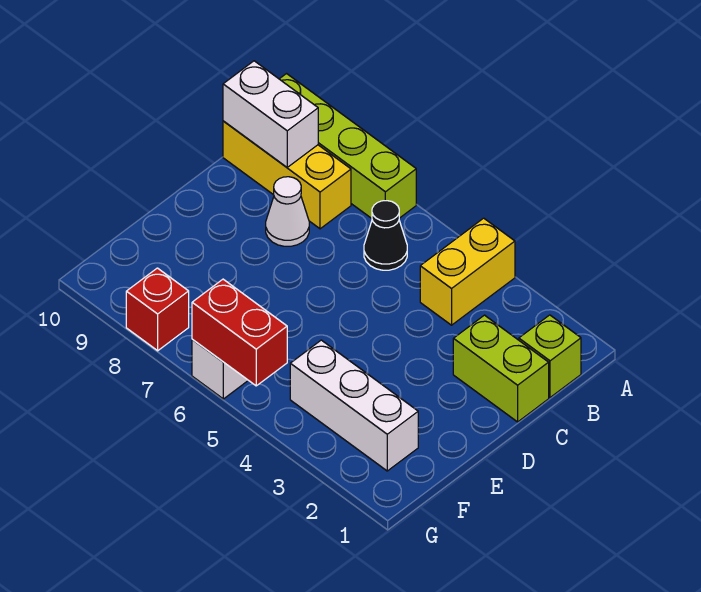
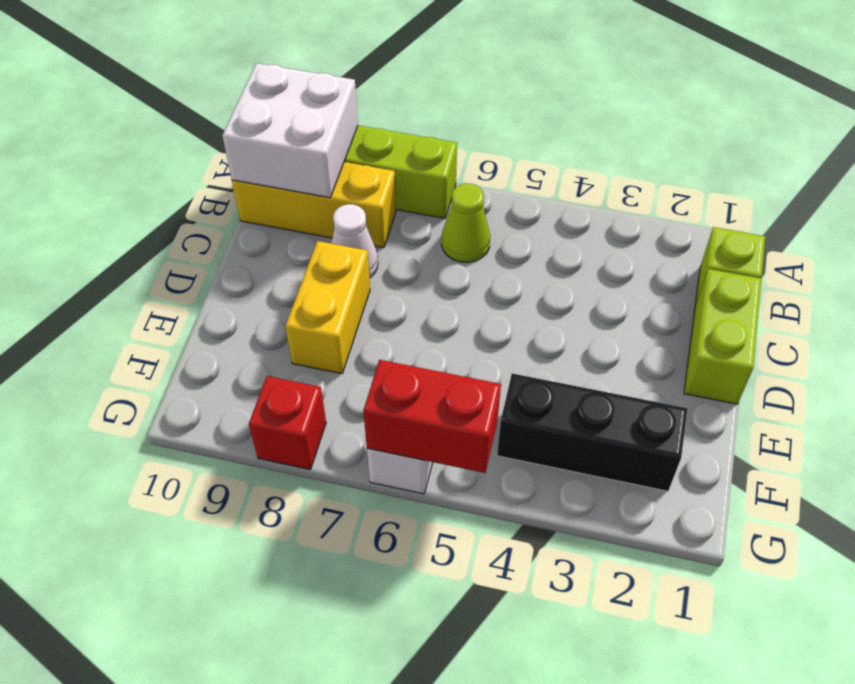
yellow brick A4:B4 level 1 -> yellow brick D8:E8 level 1
black cone B6 level 1 -> lime cone B6 level 1
white brick B9:B10 level 2 -> white brick A9:B10 level 2
lime brick C1:C2 level 1 -> lime brick C1:D1 level 1
white brick F2:F4 level 1 -> black brick F2:F4 level 1

